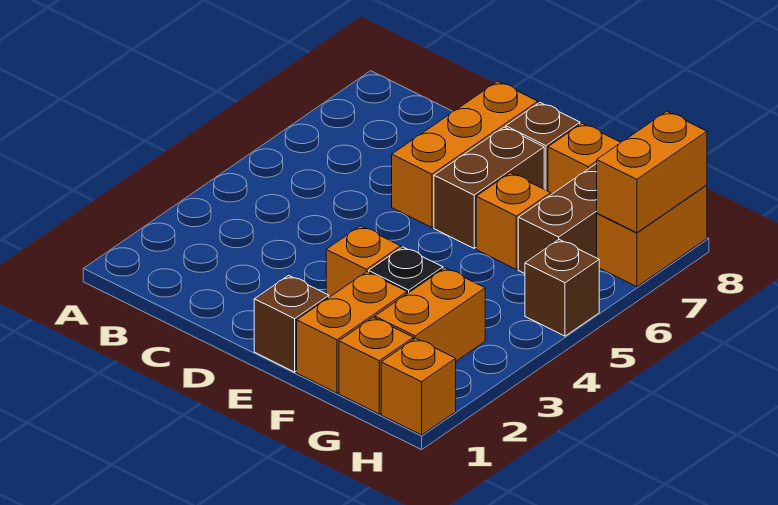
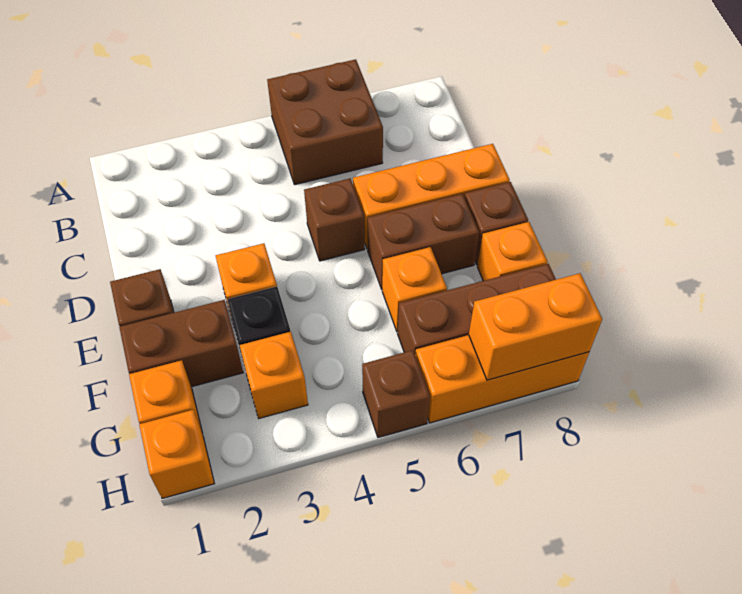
none -> brown brick A5:B6 level 1
none -> brown brick D5 level 1
orange brick F1:F2 level 1 -> brown brick F1:F2 level 1
orange brick G2:G3 level 1 -> orange brick G3 level 1
orange brick H7:H8 level 1 -> orange brick H6:H8 level 1

